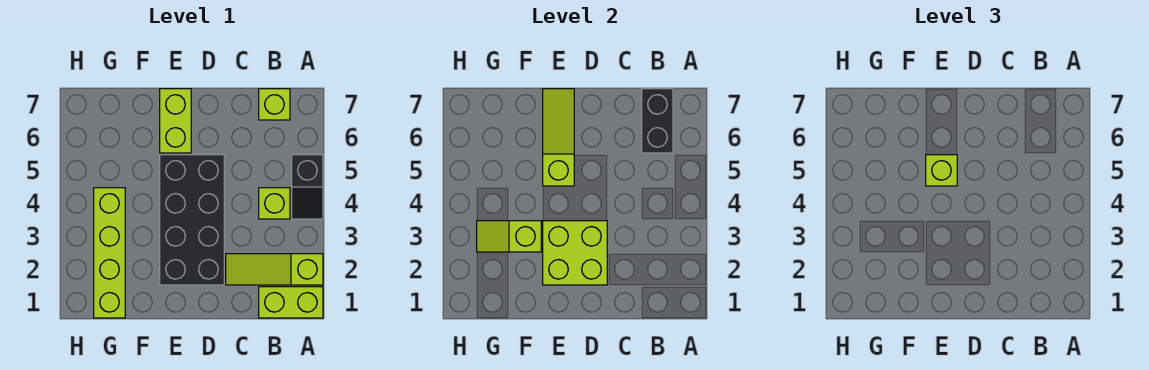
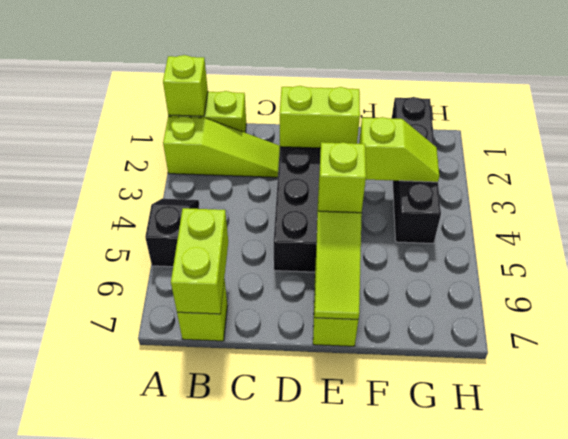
lime brick B4 level 1 -> lime brick A1 level 2
black brick B6:B7 level 2 -> lime brick B6:B7 level 2
lime brick D2:E3 level 2 -> lime brick D2:E2 level 2
lime brick G1:G4 level 1 -> black brick G1:G4 level 1

